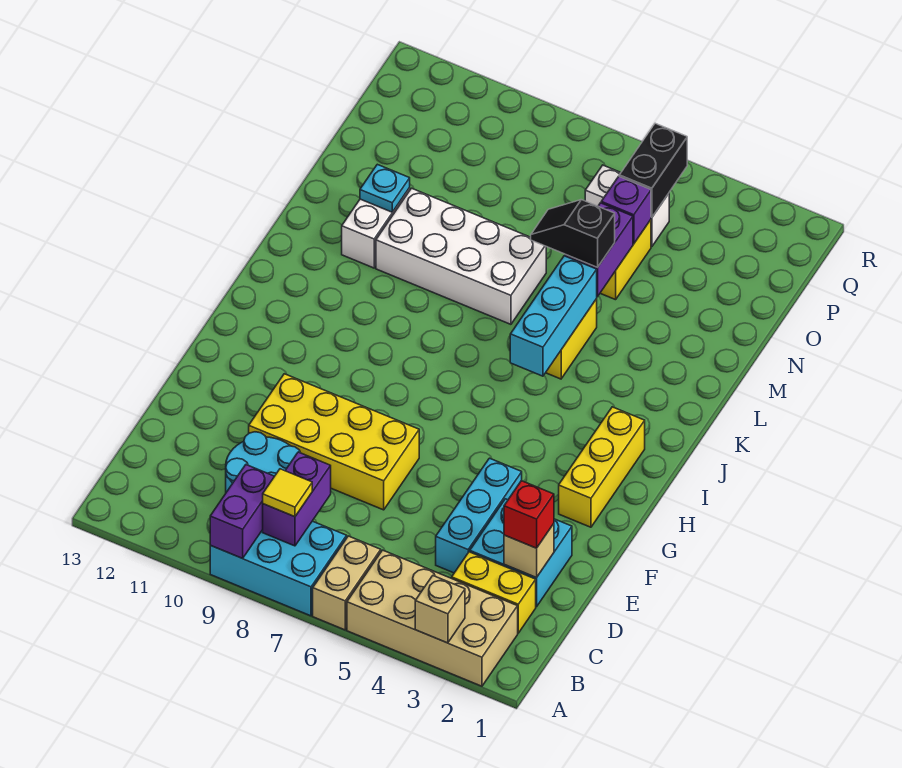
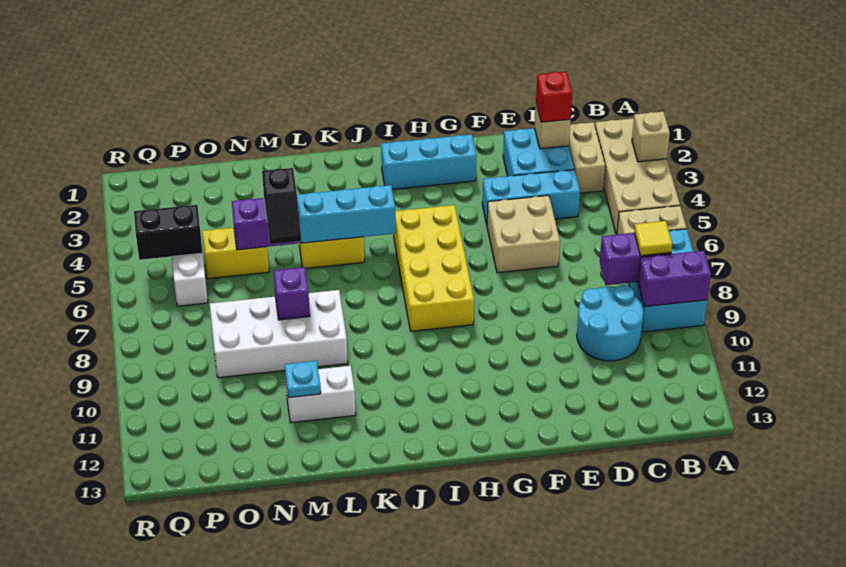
yellow brick C2:C3 level 1 -> tan brick C2:C3 level 1
none -> tan brick E5:F6 level 1
yellow brick E7:F10 level 1 -> yellow brick H5:I8 level 1
yellow brick G2:I2 level 1 -> cyan brick G2:I2 level 1
white brick L7:M10 level 1 -> white brick L8:O9 level 1
purple brick O5 level 2 -> purple brick M8 level 2

